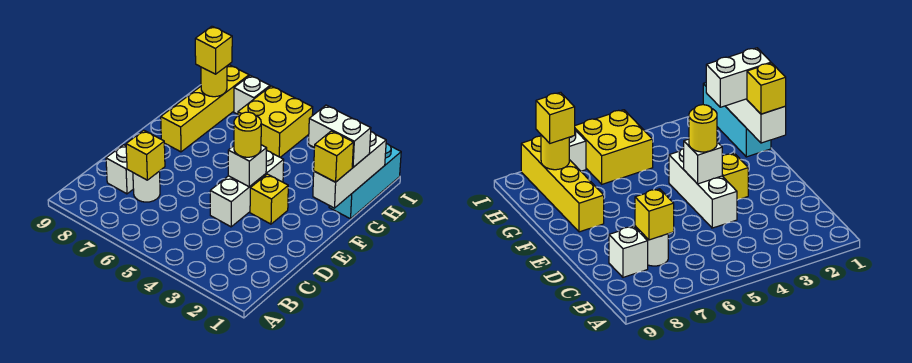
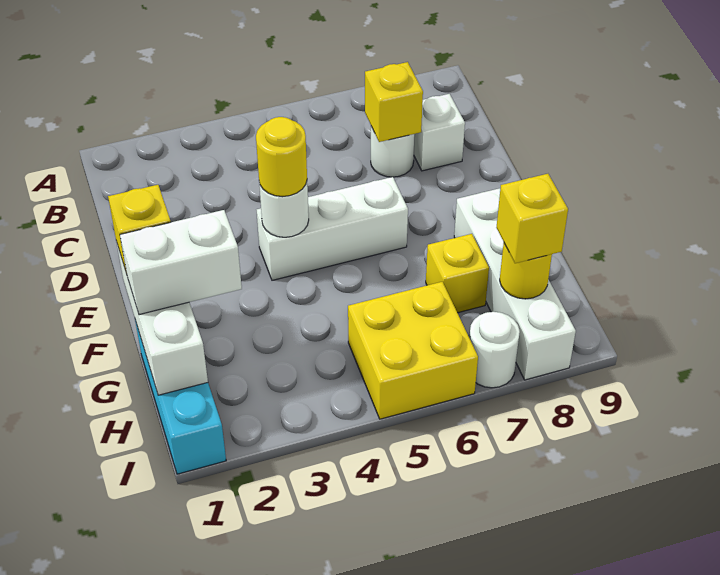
white brick D4:F4 level 1 -> white brick E4:E6 level 1
yellow brick E3 level 1 -> yellow brick G7 level 1
white brick E4 level 2 -> white round brick E4 level 2
yellow brick F8:I8 level 1 -> white brick F8:I8 level 1
white brick I7 level 1 -> white round brick I7 level 1

